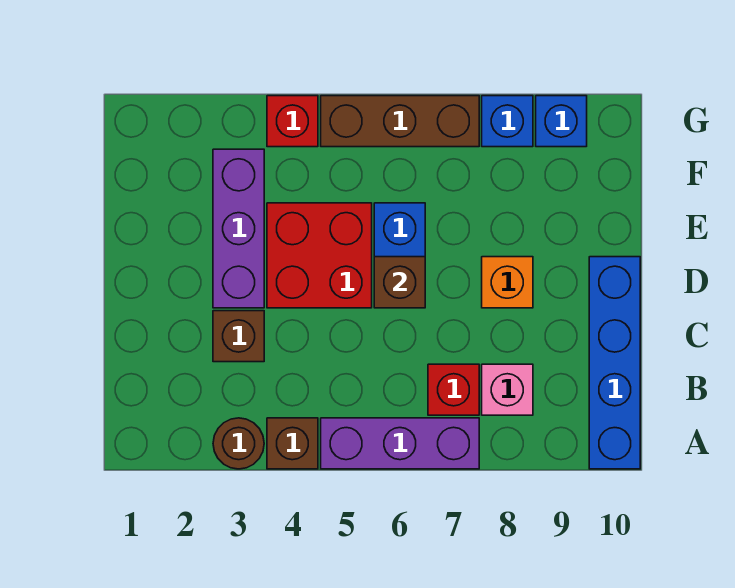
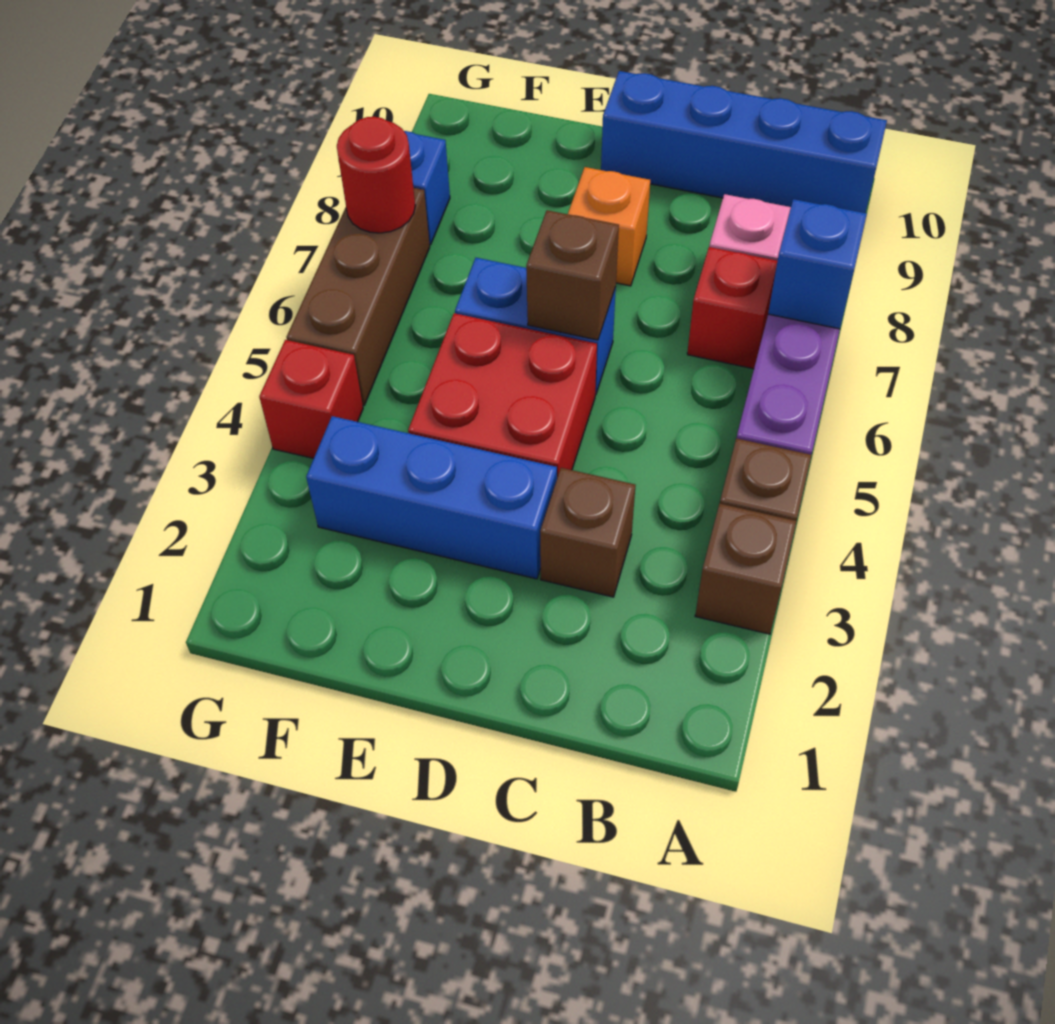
brown round brick A3 level 1 -> brown brick A3 level 1
purple brick D3:F3 level 1 -> blue brick D3:F3 level 1
none -> red round brick G7 level 2
blue brick G9 level 1 -> blue brick A7 level 2

